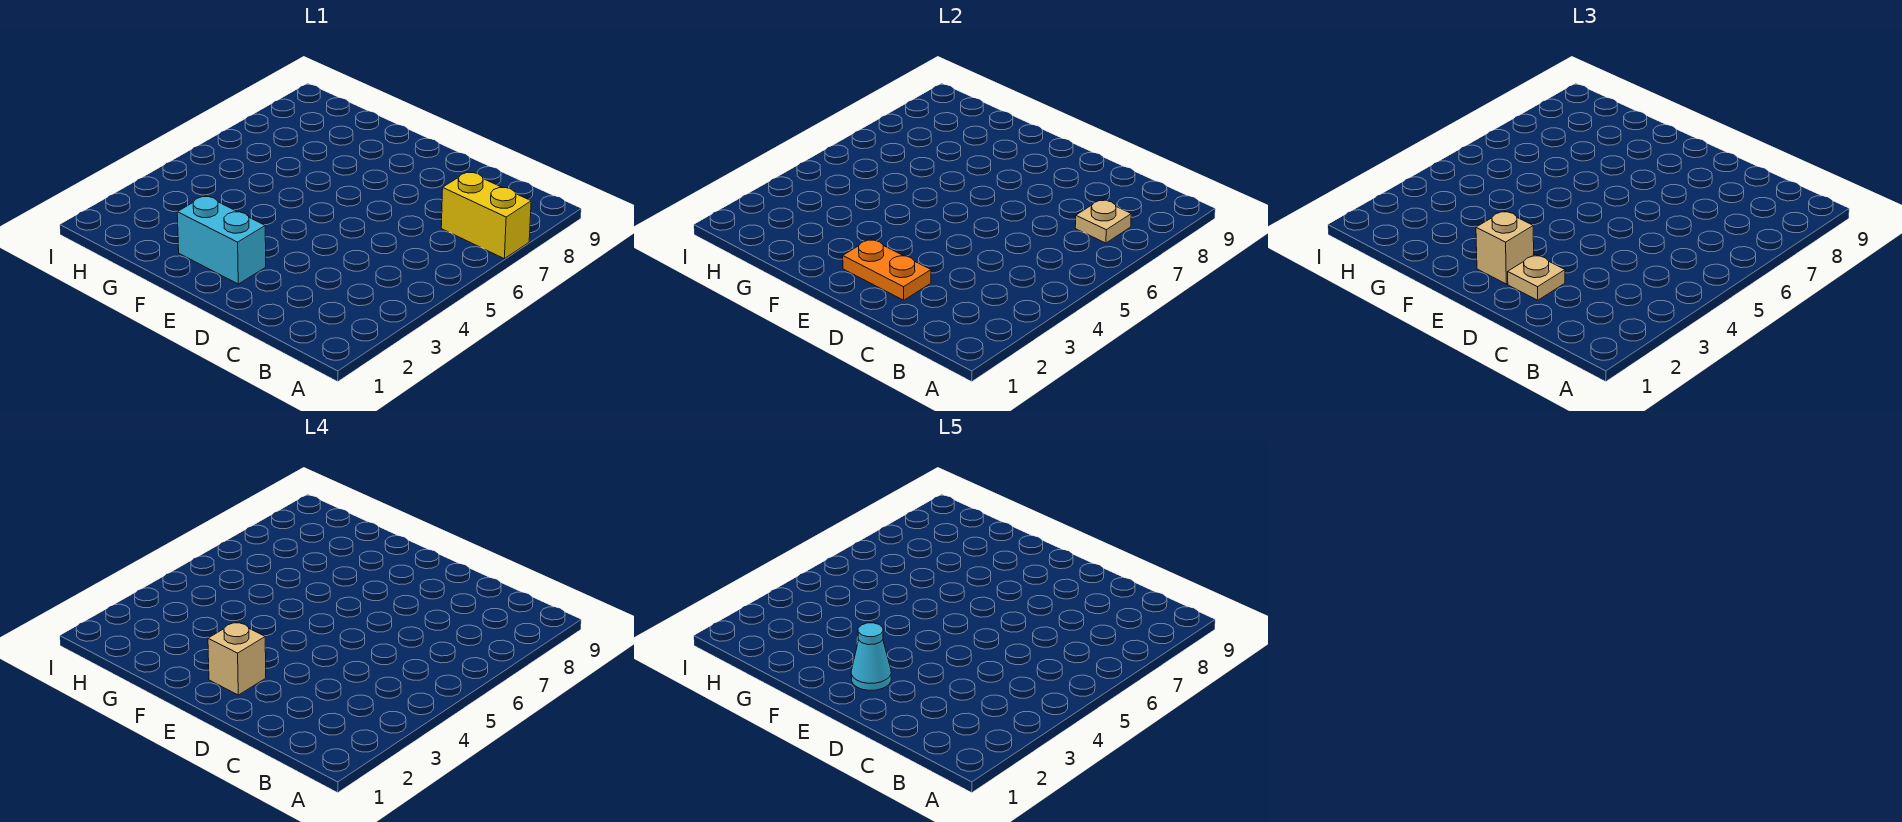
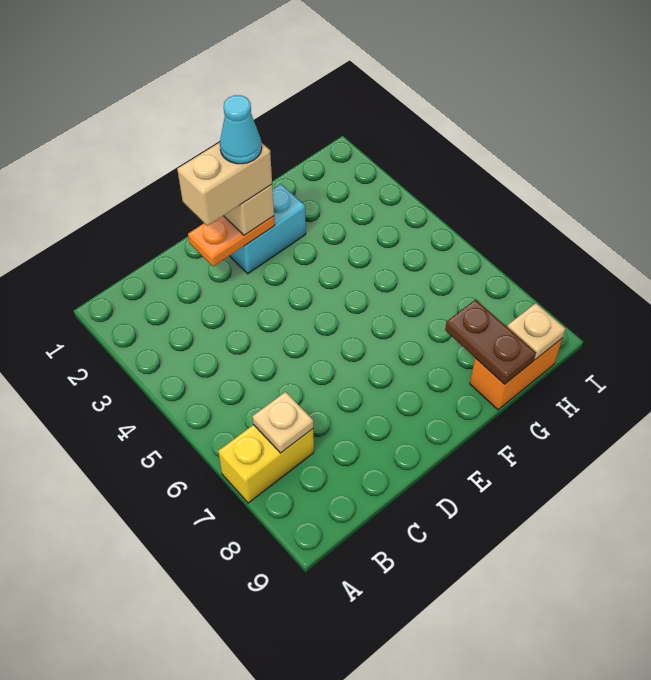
tan plate D2 level 3 -> tan plate H9 level 2
tan brick E2 level 4 -> tan brick D2:E2 level 4
none -> brown plate G8:G9 level 2
none -> orange brick G9:H9 level 1

